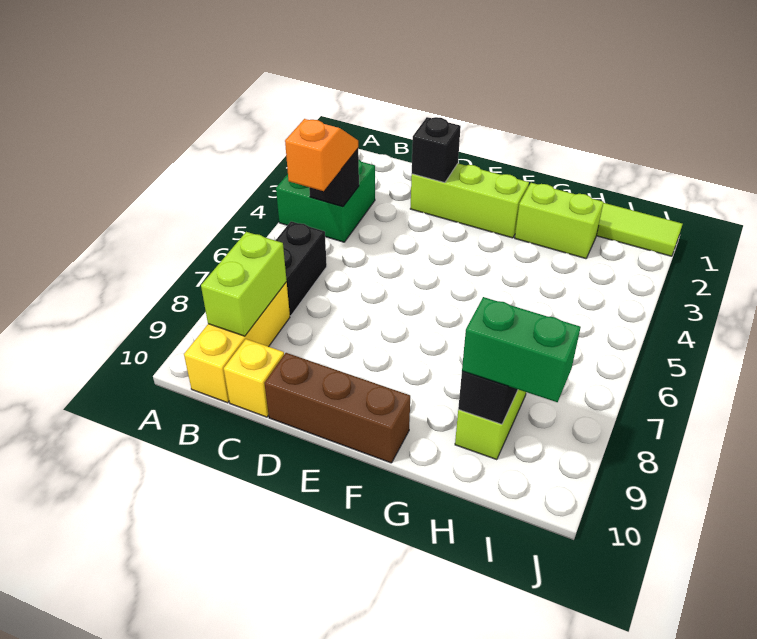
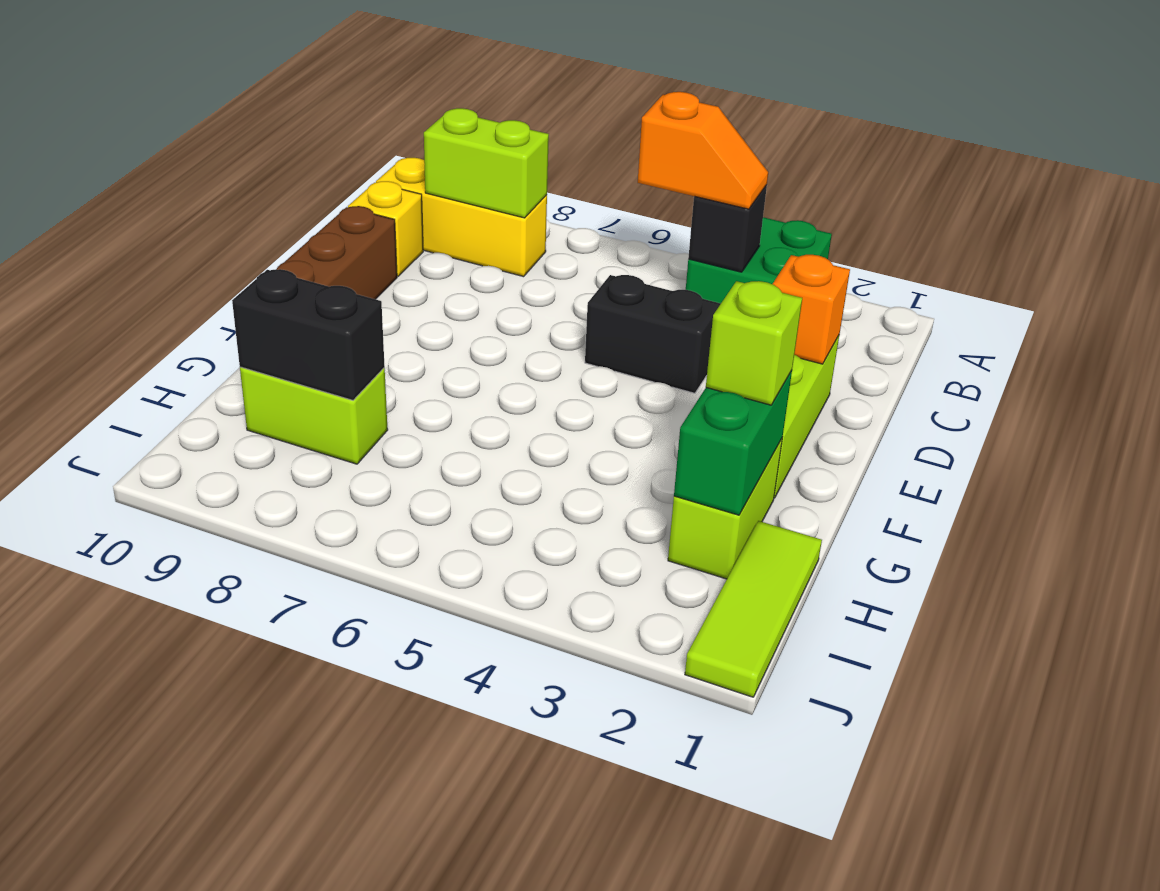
black brick B6:B7 level 1 -> black brick D4:D5 level 1
black brick D2 level 2 -> orange brick D2 level 2
none -> lime brick G2 level 3
green brick H9:I9 level 3 -> green brick G2:H2 level 2

